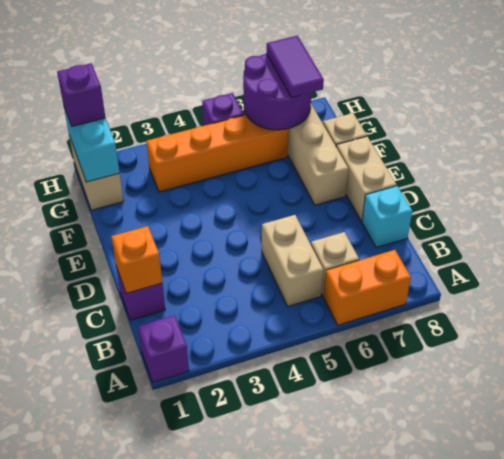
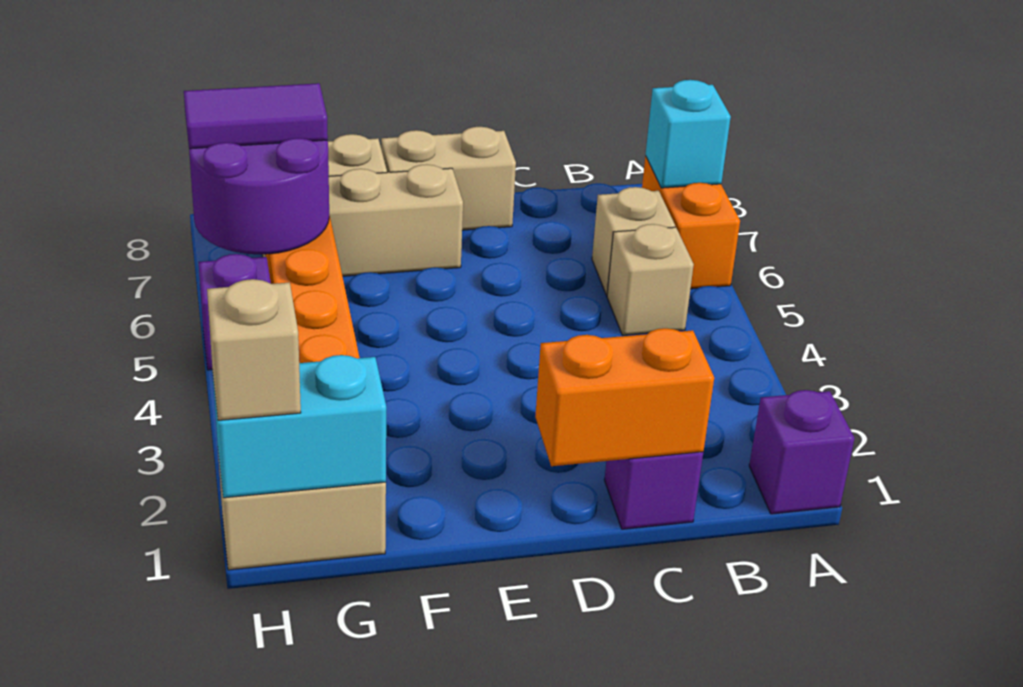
tan brick B5:C5 level 1 -> tan brick B5 level 1
orange brick C1 level 2 -> orange brick C1:D1 level 2
cyan brick C8 level 1 -> cyan brick A7 level 2
purple brick H1 level 3 -> tan brick H1 level 3

